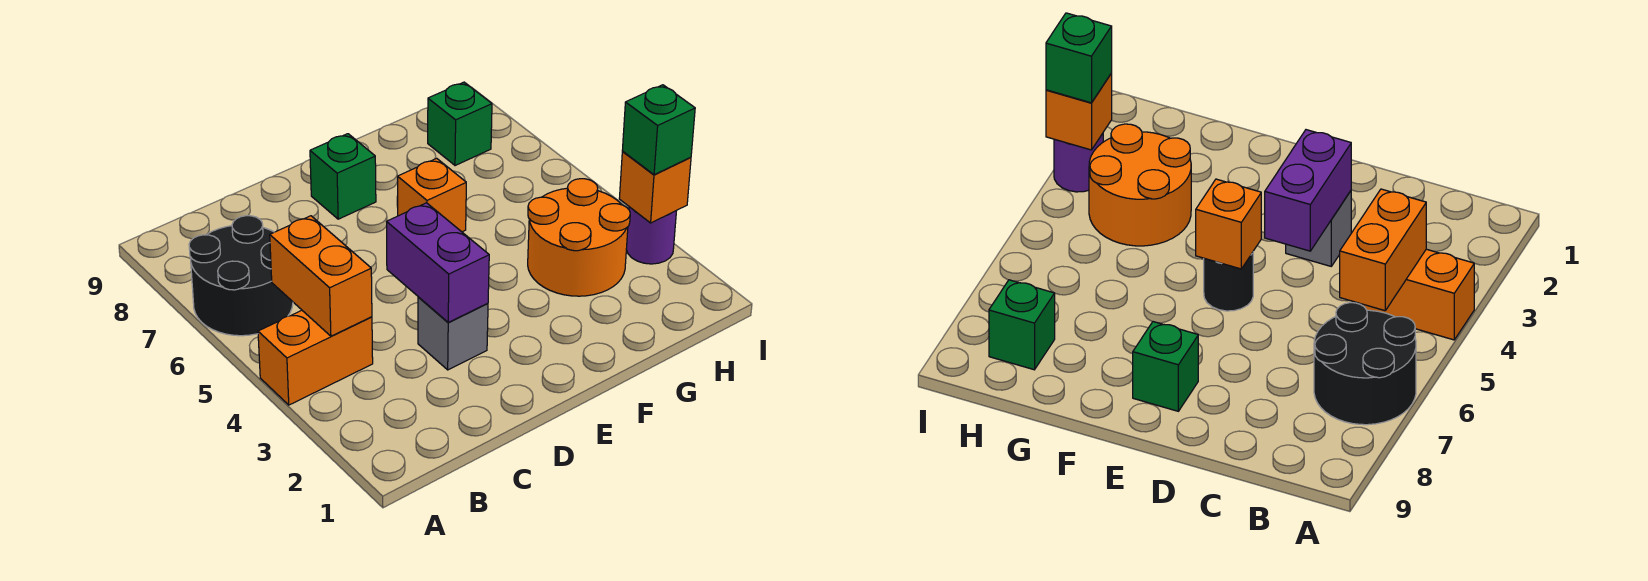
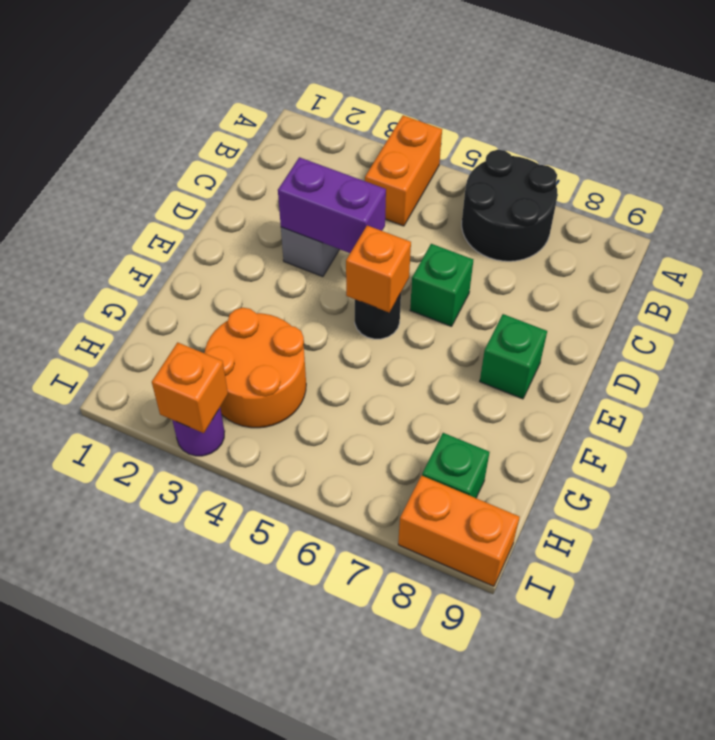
orange brick B4:B5 level 2 -> orange brick I8:I9 level 1
green brick I3 level 3 -> green brick D6 level 1

